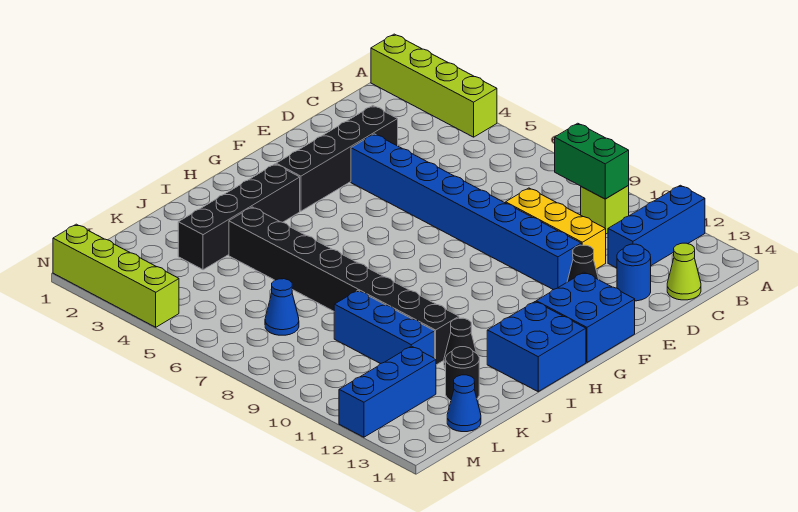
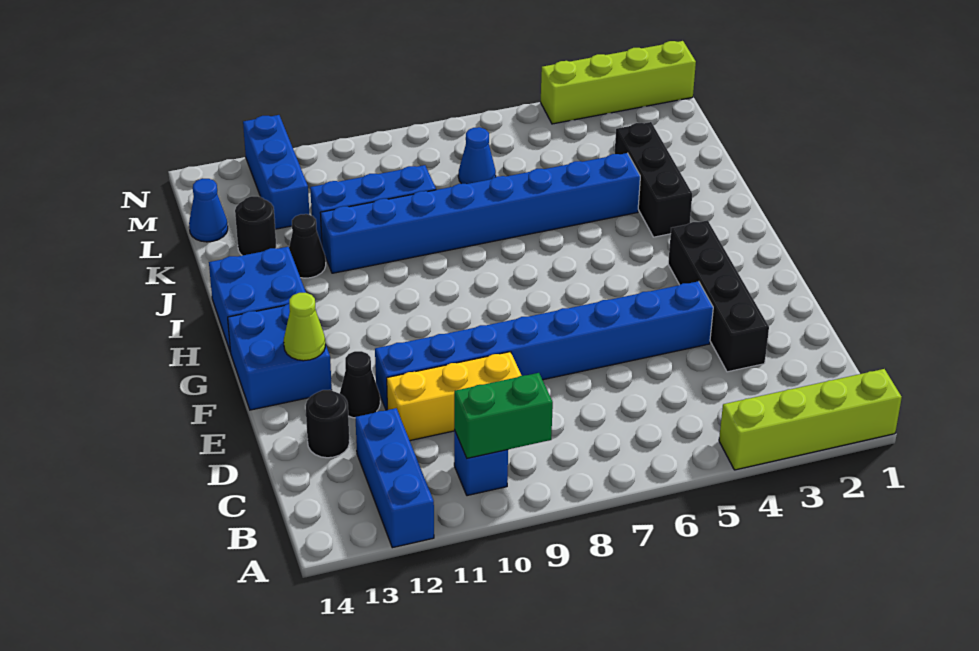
lime brick B10 level 1 -> blue brick B10 level 1
lime cone C14 level 1 -> lime cone F13 level 2
blue round brick D13 level 1 -> black round brick D13 level 1
black brick H3:K3 level 1 -> black brick I3:K3 level 1
black brick J4:J11 level 1 -> blue brick J4:J11 level 1

